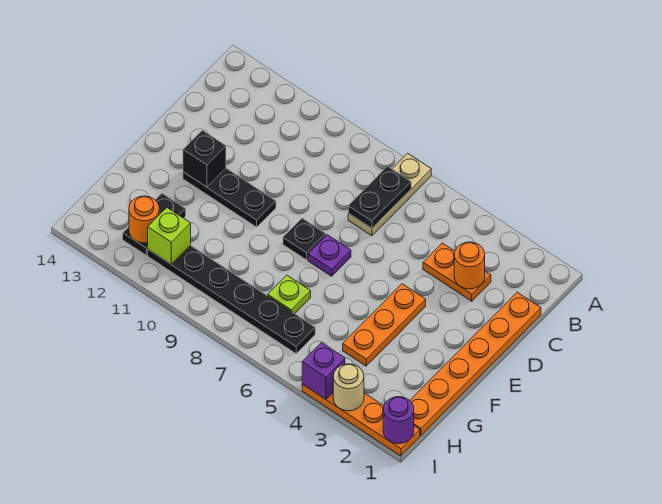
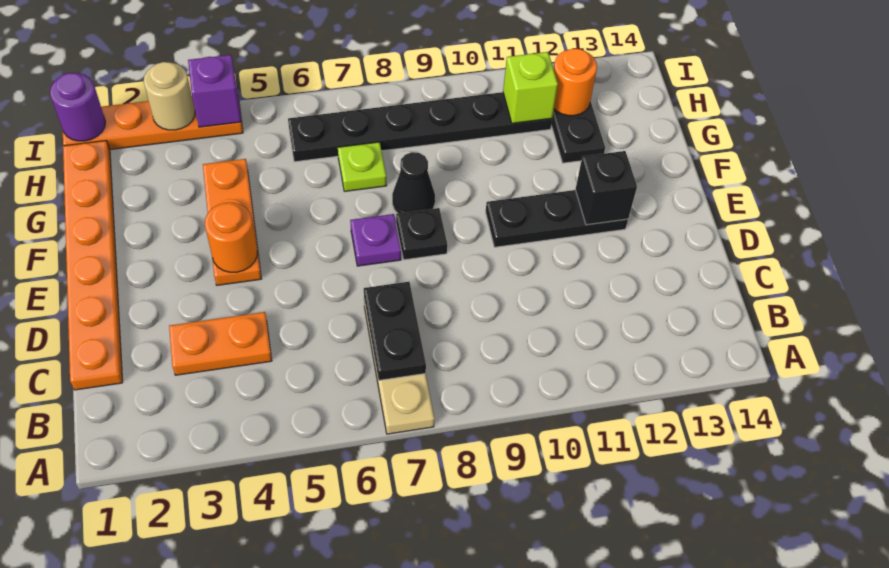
orange round brick C3 level 2 -> orange round brick E4 level 2
none -> black cone F8 level 1

